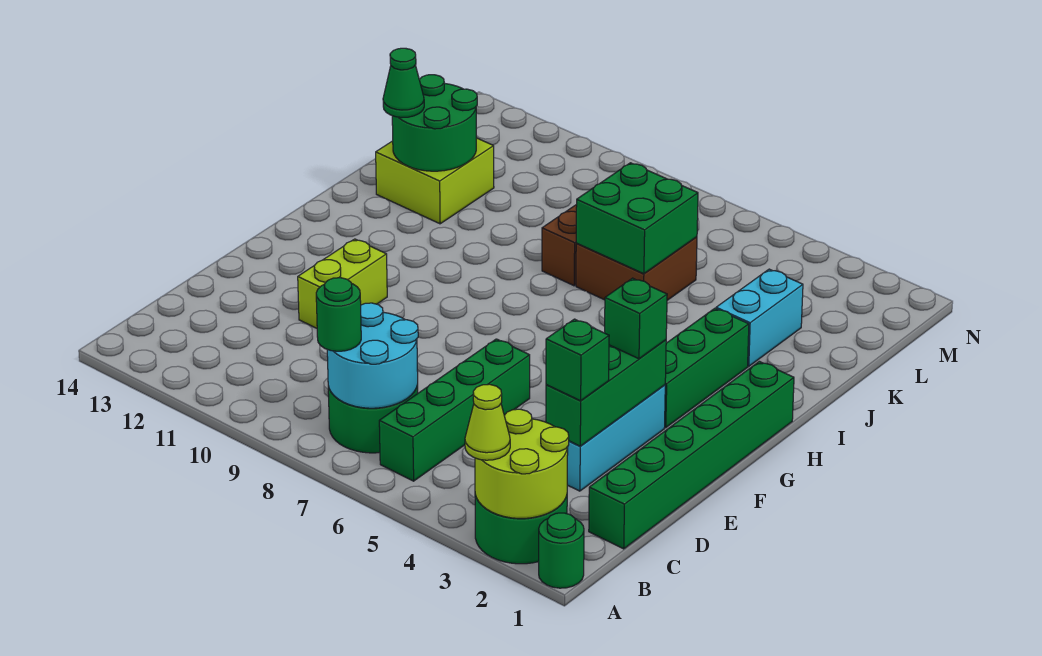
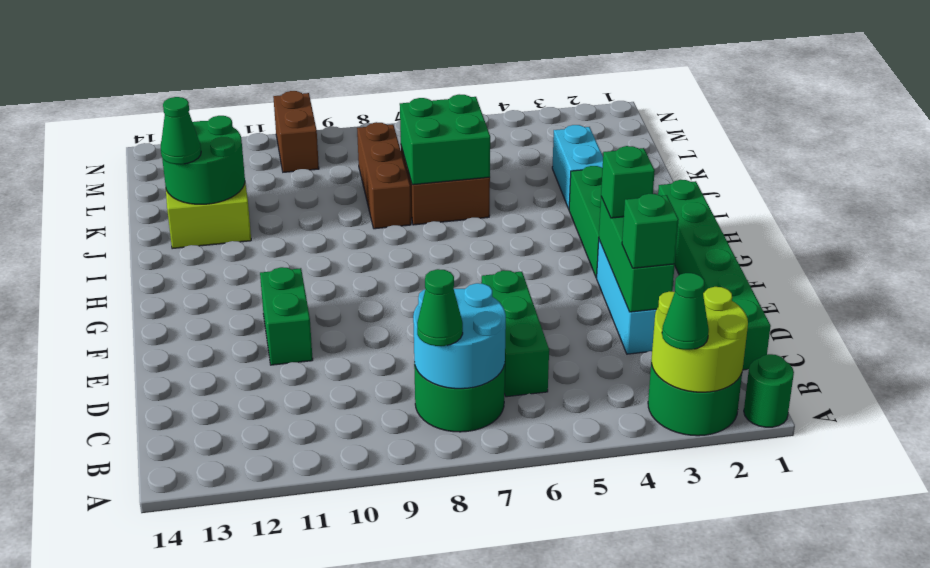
lime cone A3 level 3 -> green cone A3 level 3
green brick B6:E6 level 1 -> green brick C6:E6 level 1
green round brick B8 level 3 -> green cone B8 level 3
lime brick E11:F11 level 1 -> green brick E11:F11 level 1
none -> brown brick M10:N10 level 1

